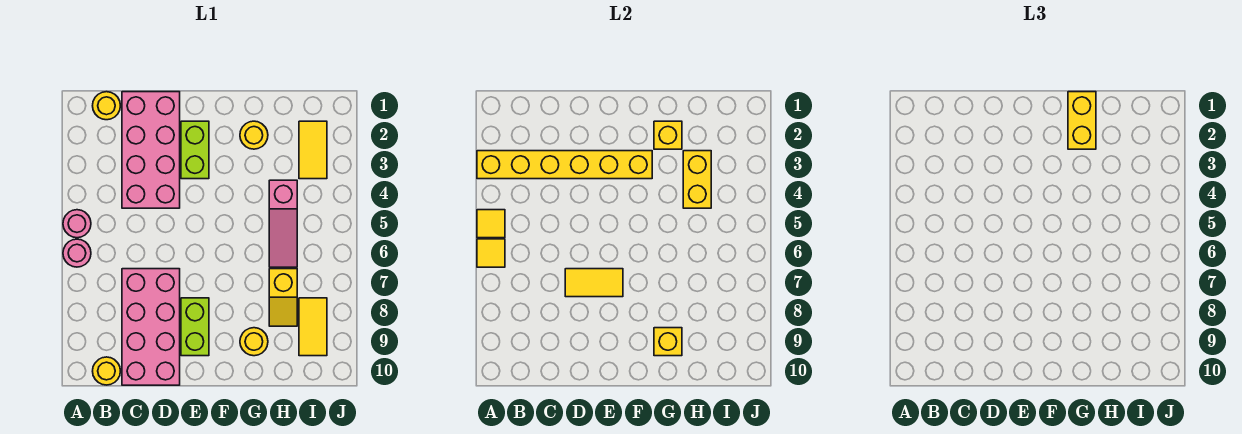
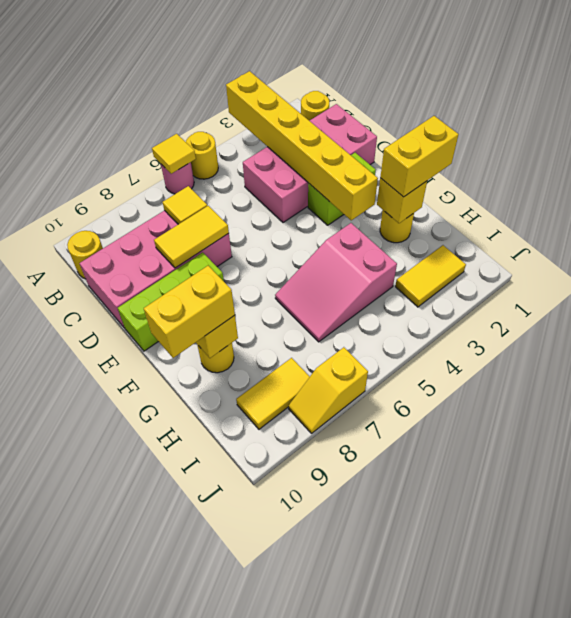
pink round brick A5 level 1 -> yellow round brick A5 level 1
yellow tile A5 level 2 -> yellow tile C7 level 2
yellow tile D7:E7 level 2 -> yellow tile D7:D8 level 2
lime brick E8:E9 level 1 -> lime brick E8:E10 level 1
yellow brick H3:H4 level 2 -> yellow brick G9:G10 level 3
pink slope H4:H6 level 1 top 4 -> pink slope G4:H6 level 1 top 4
yellow slope H7:H8 level 1 top 7 -> yellow slope J7:J8 level 1 top 7

